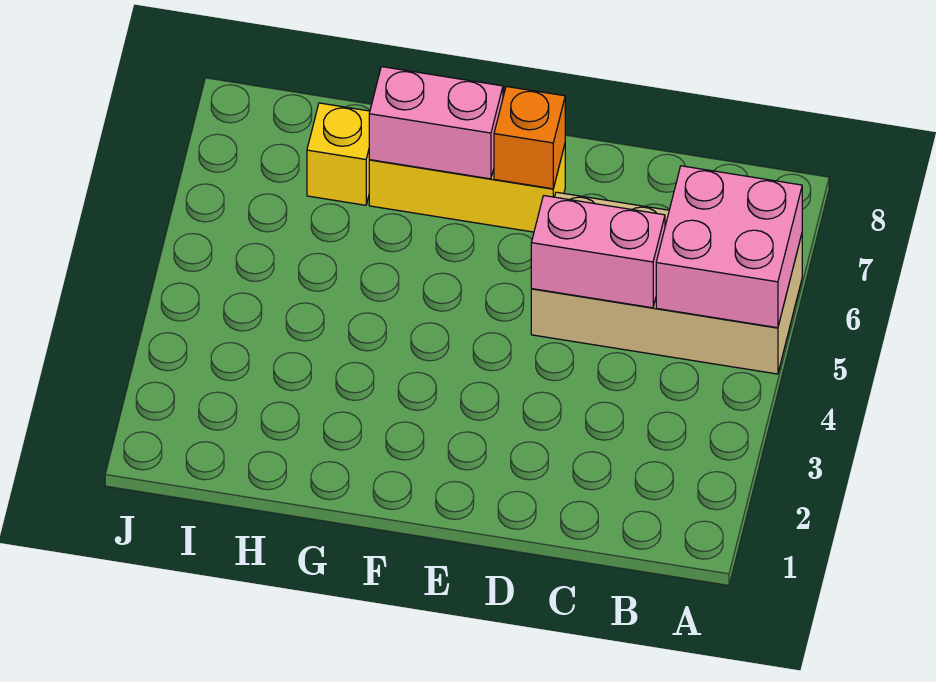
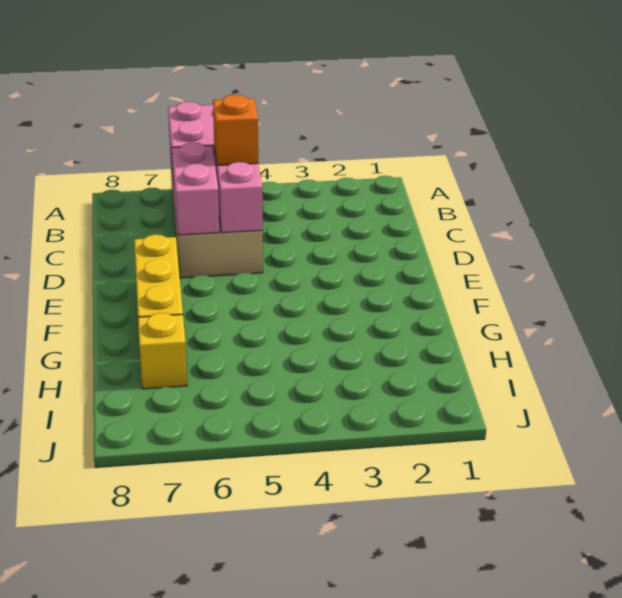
orange brick E7 level 2 -> orange brick C5 level 3
pink brick F7:G7 level 2 -> pink brick C6:D6 level 2

